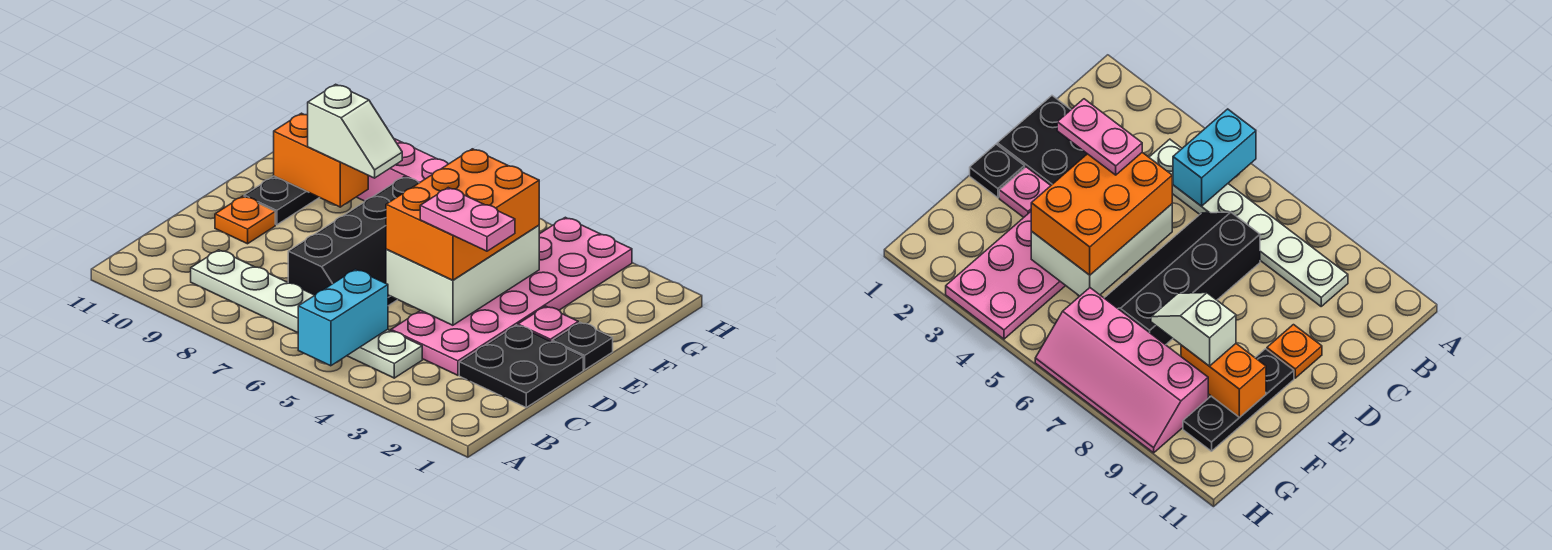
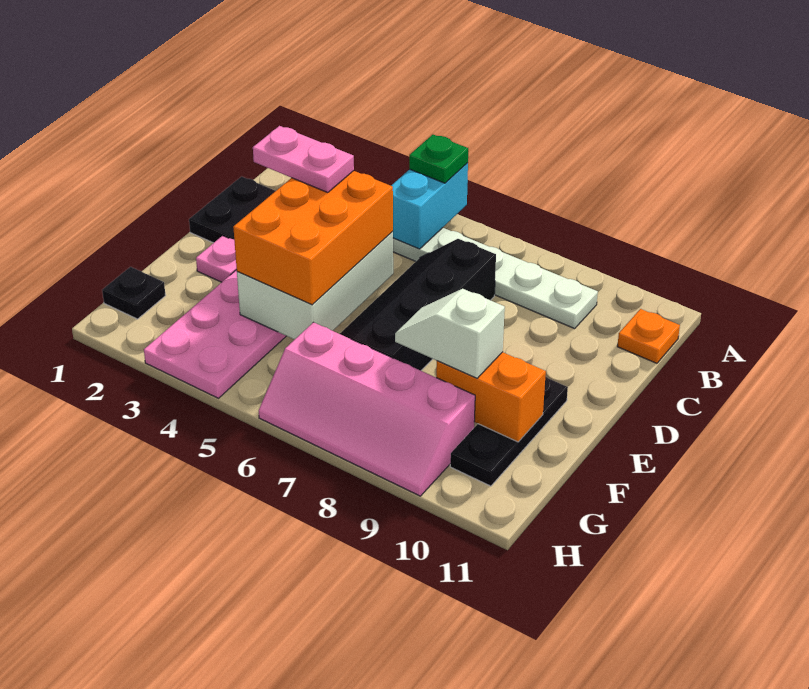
none -> green plate A5 level 3
orange plate D10 level 1 -> orange plate B11 level 1
black plate E1 level 1 -> black plate G1 level 1

